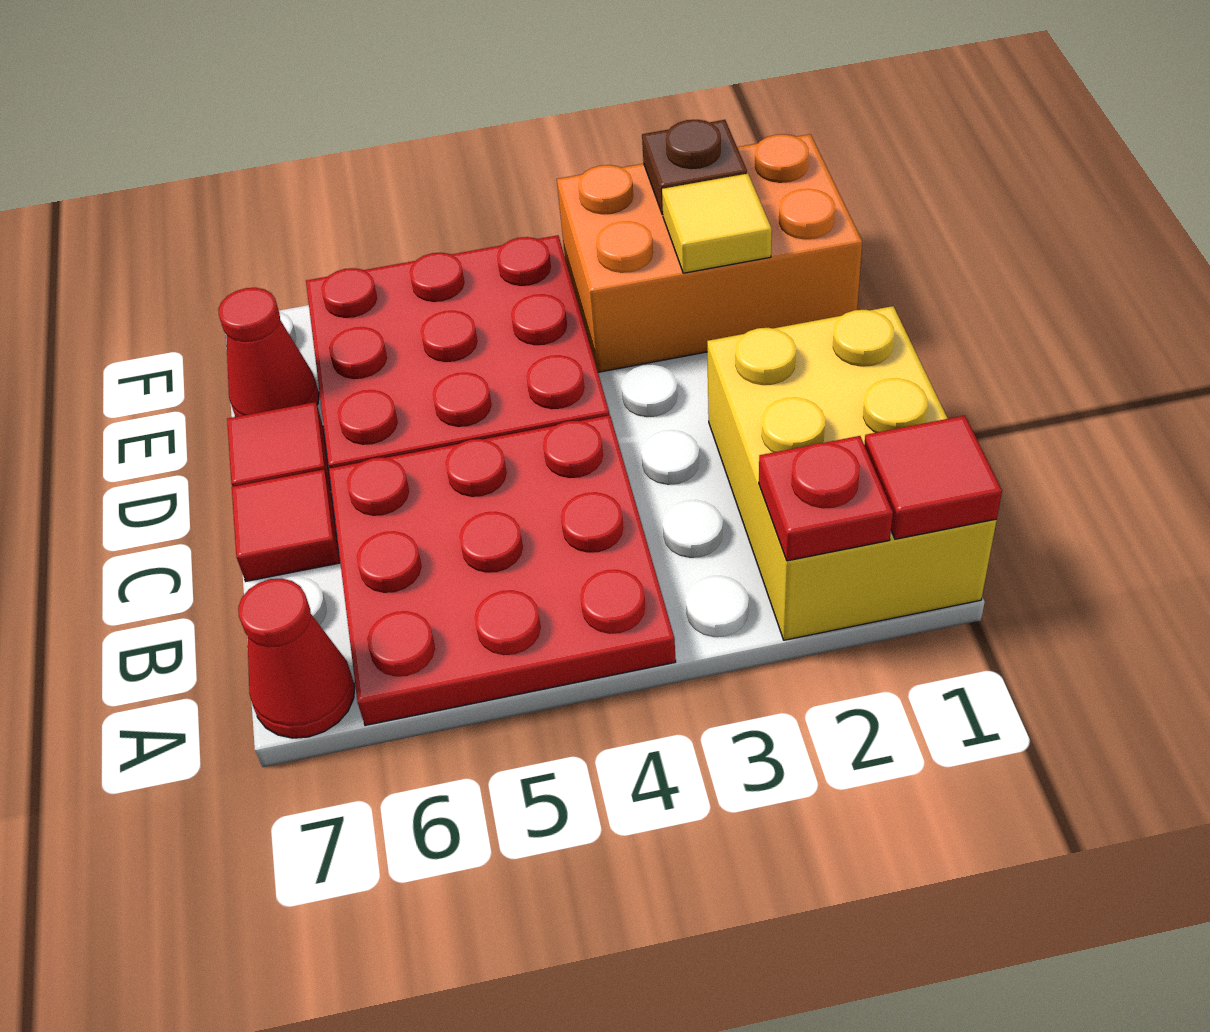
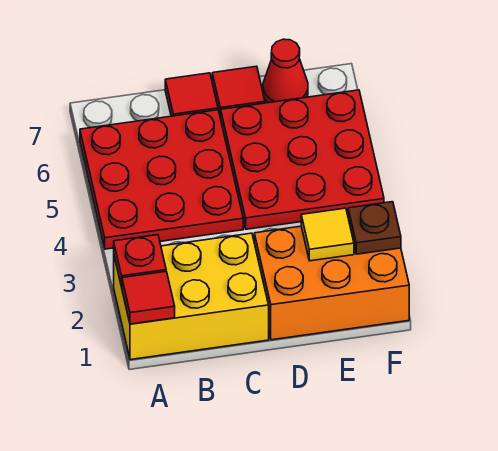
red cone A7 level 1 -> none
orange brick E1:F3 level 1 -> orange brick D1:F2 level 1

